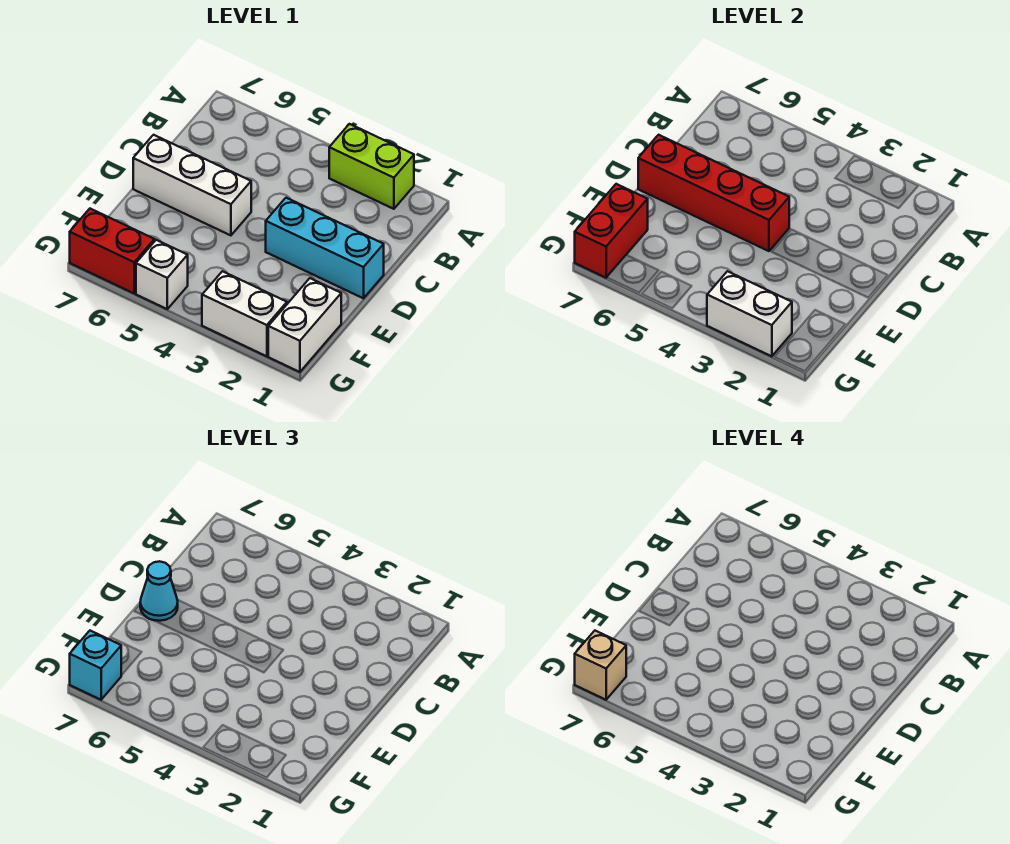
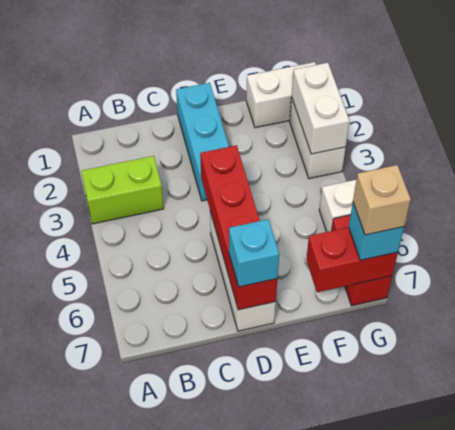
lime brick A2:A3 level 1 -> lime brick A3:B3 level 1
cyan cone D7 level 3 -> cyan brick D7 level 3

